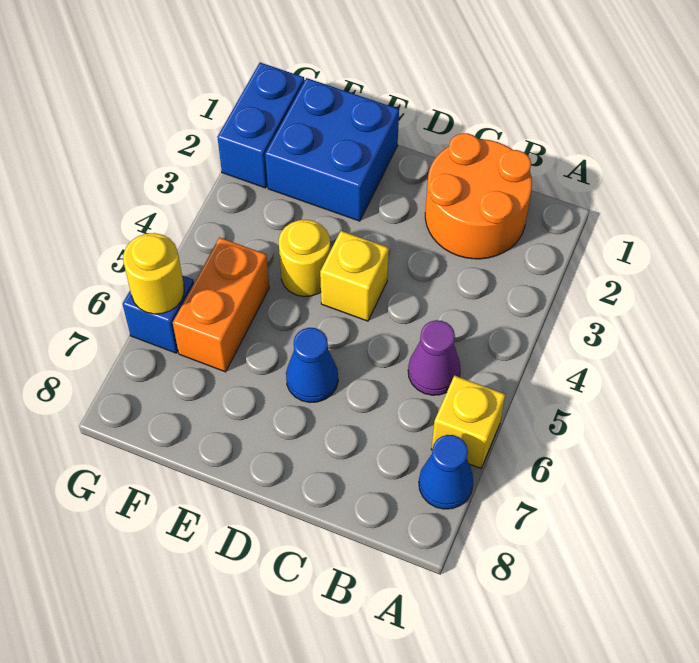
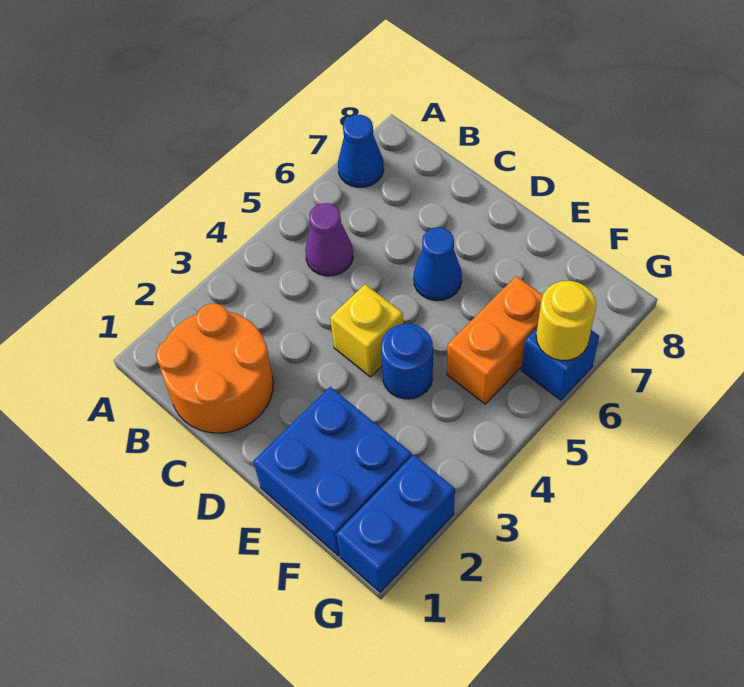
yellow brick A6 level 1 -> none
yellow round brick E4 level 1 -> blue round brick E4 level 1

